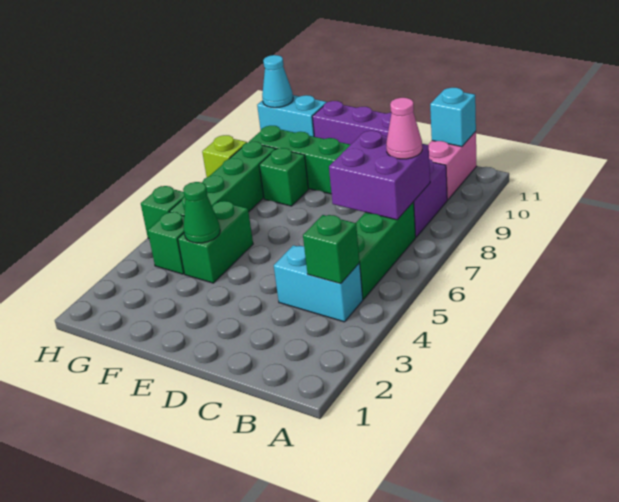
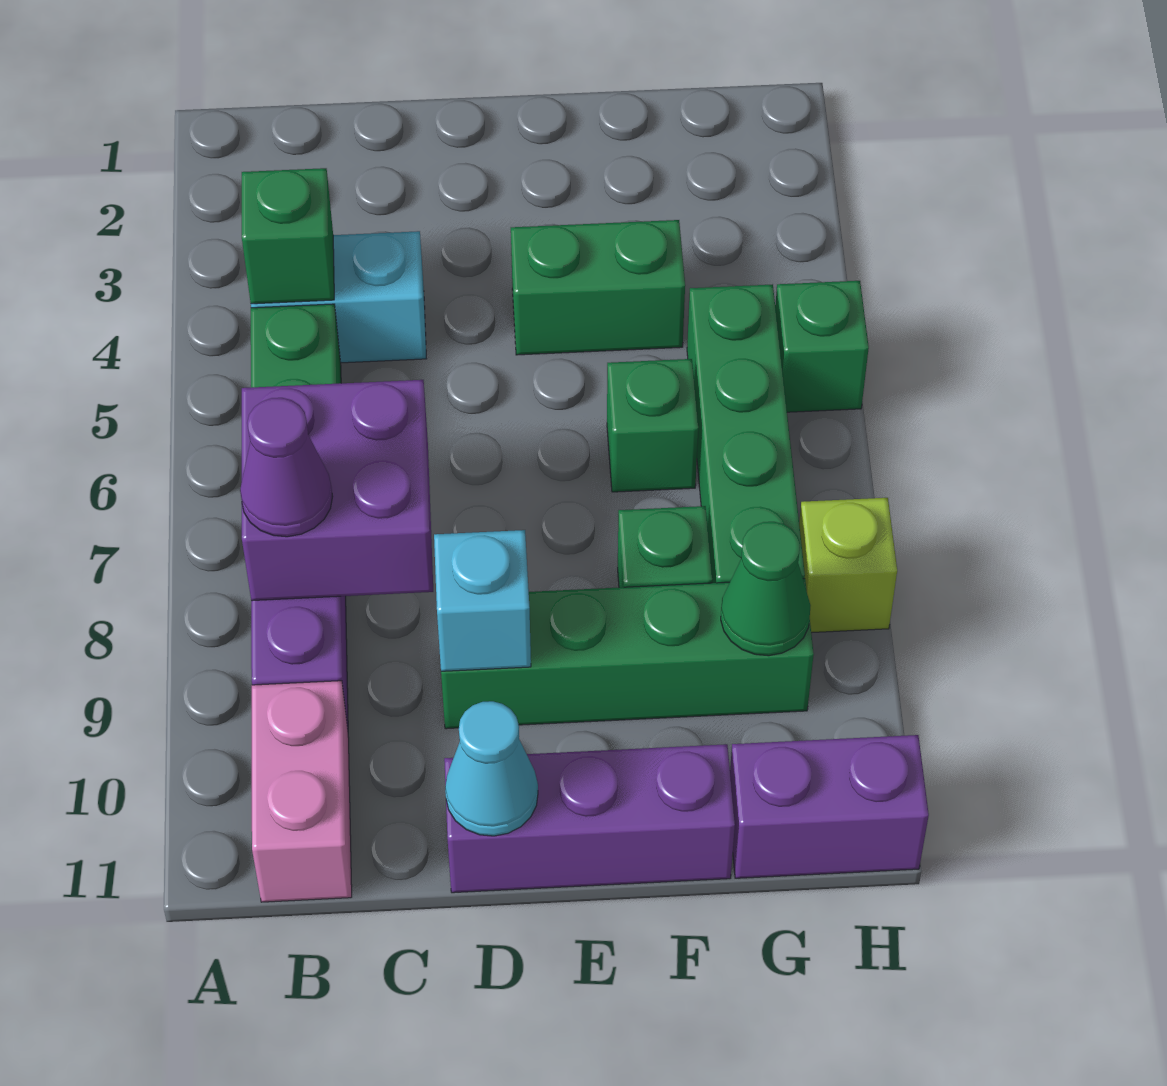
pink cone B8 level 3 -> purple cone B8 level 3
cyan brick B11 level 2 -> cyan brick D9 level 2
green brick F4:F5 level 1 -> green brick E4:F4 level 1
green cone F4 level 2 -> green cone G9 level 2
green brick G4 level 1 -> green brick F6 level 1
cyan brick G11:H11 level 1 -> purple brick G11:H11 level 1
cyan cone H11 level 2 -> cyan cone D11 level 2

